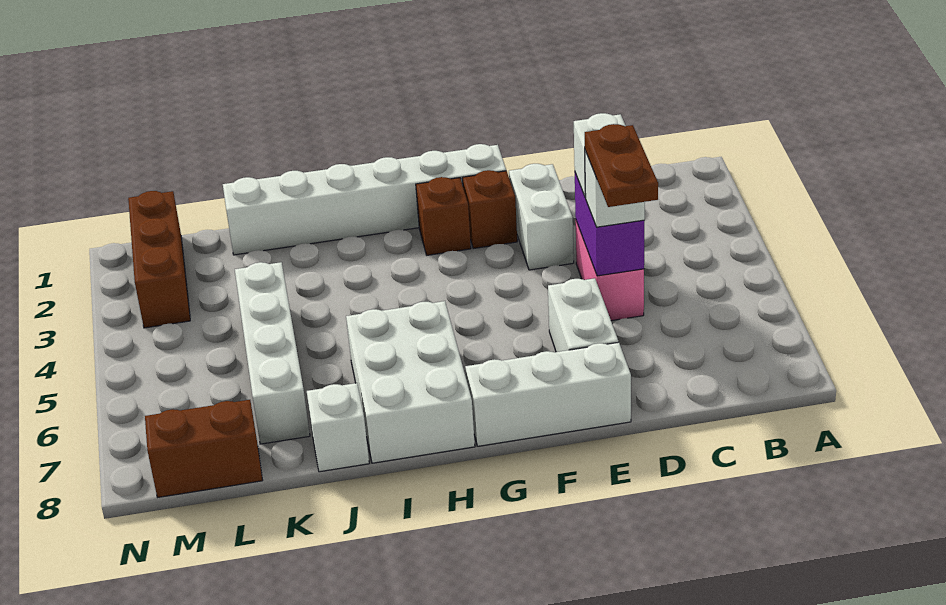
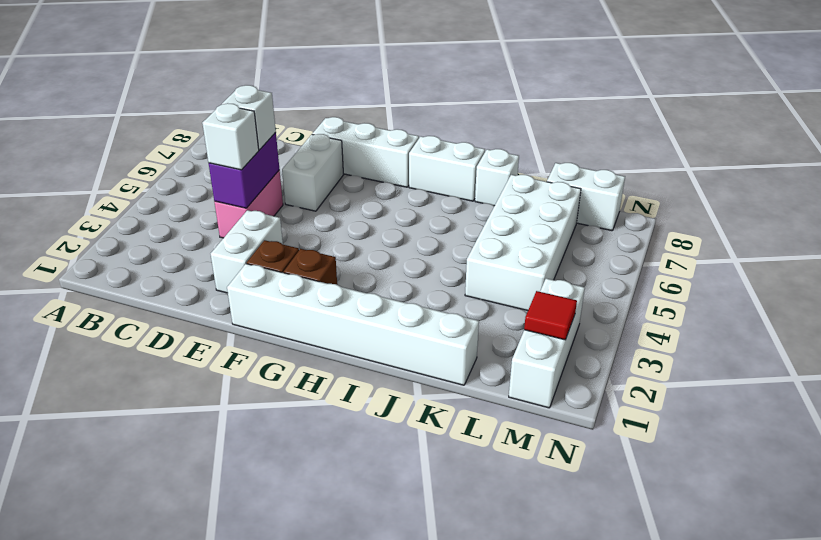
brown plate D5:D6 level 4 -> none
white brick H6:I8 level 1 -> white brick H8:I8 level 1
white brick K4:K7 level 1 -> white brick K4:L7 level 1
brown brick L8:M8 level 1 -> white brick L8:M8 level 1
brown brick M1:M3 level 1 -> white brick M1:M3 level 1
none -> red tile M2 level 2

